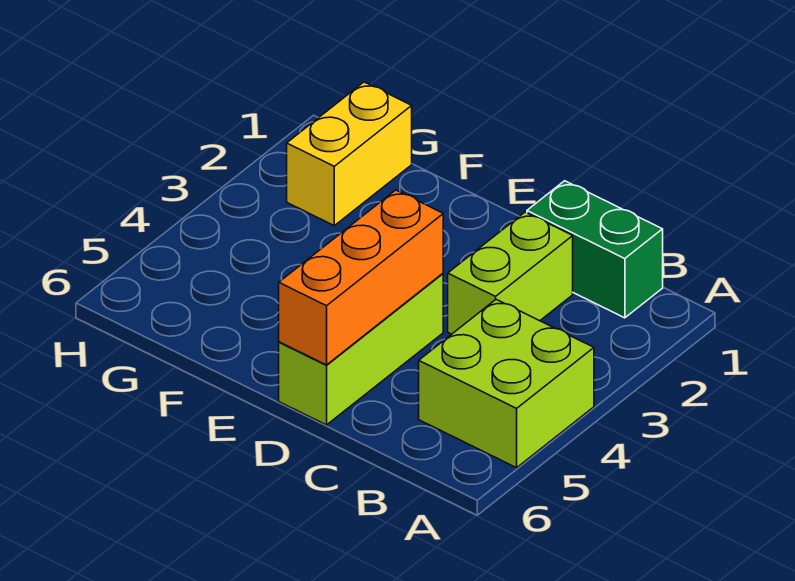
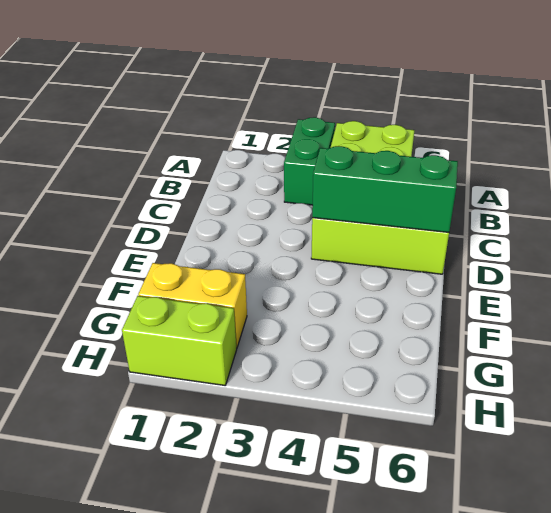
green brick B1:C1 level 1 -> green brick A3:B3 level 1
lime brick C2:C3 level 1 -> lime brick H1:H2 level 1
orange brick D4:D6 level 2 -> green brick D4:D6 level 2

